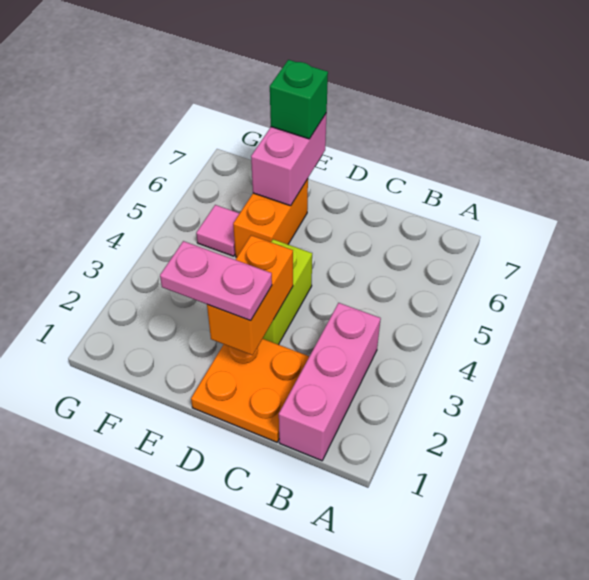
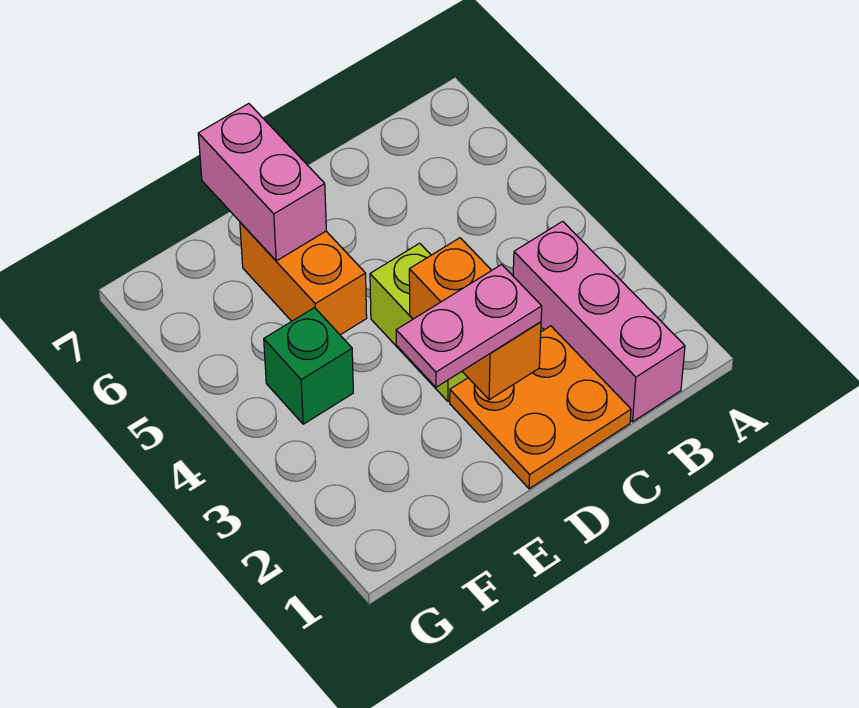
green brick E7 level 3 -> green brick F4 level 1
pink tile F5 level 1 -> none

